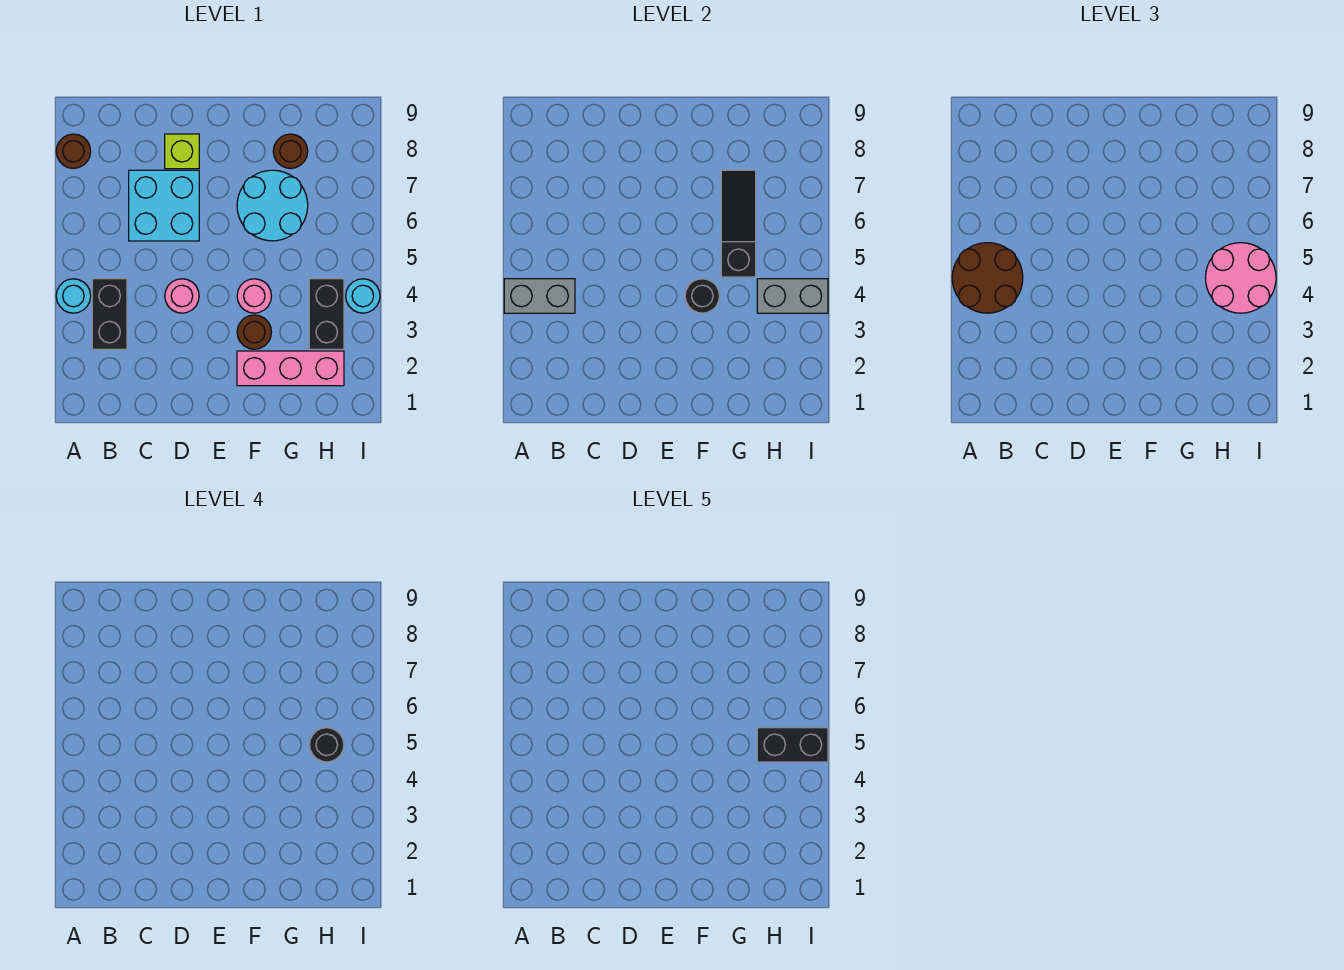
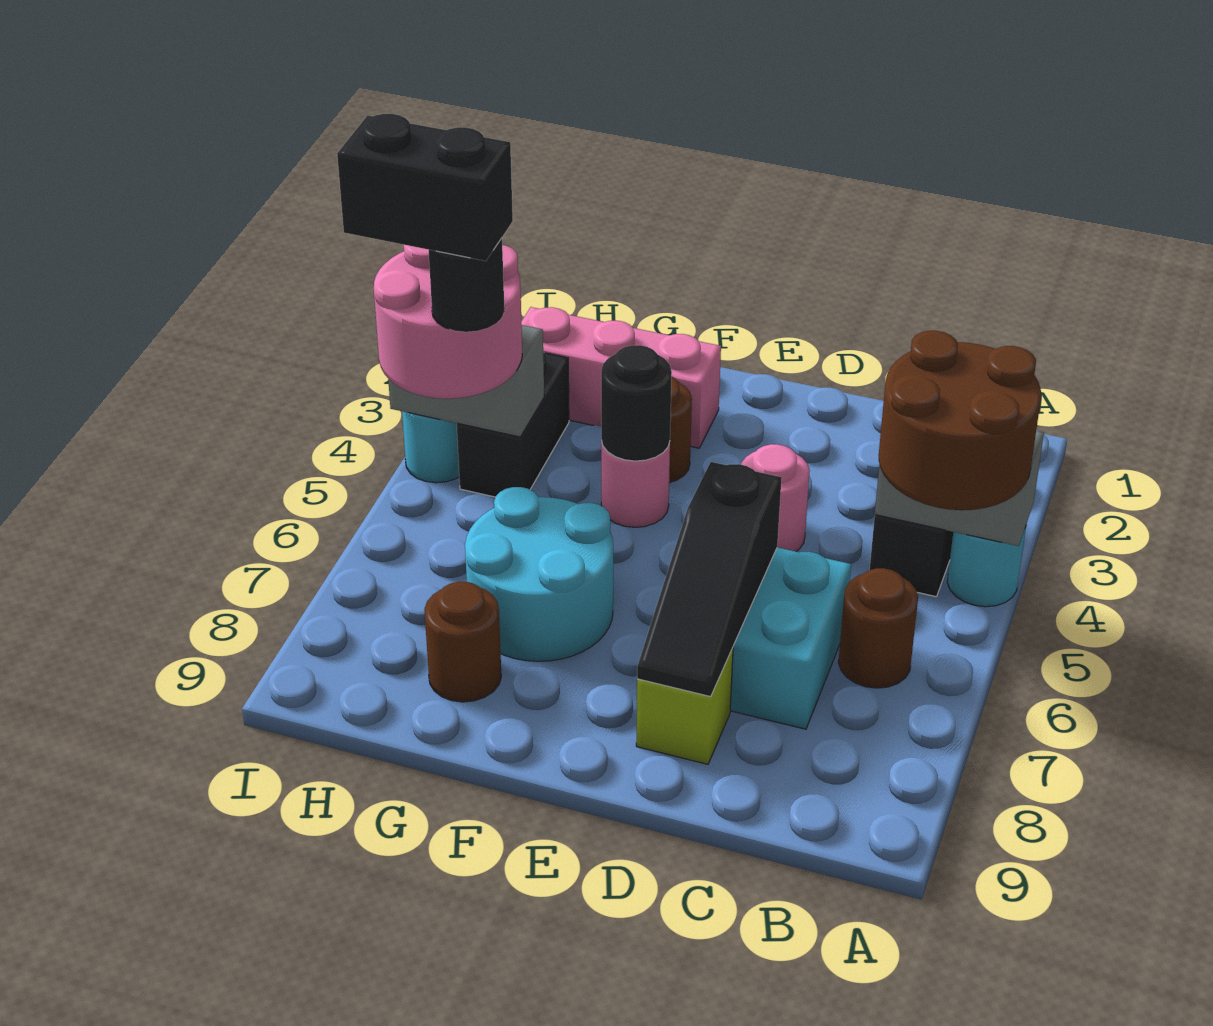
brown round brick A8 level 1 -> brown round brick B6 level 1
black slope G5:G7 level 2 top 5 -> black slope D6:D8 level 2 top 6

